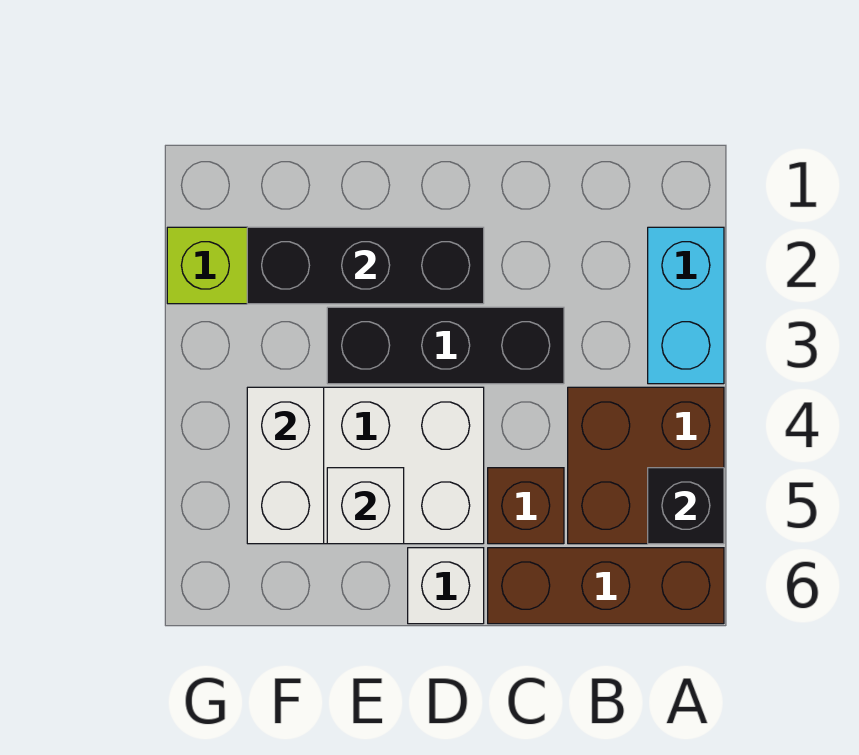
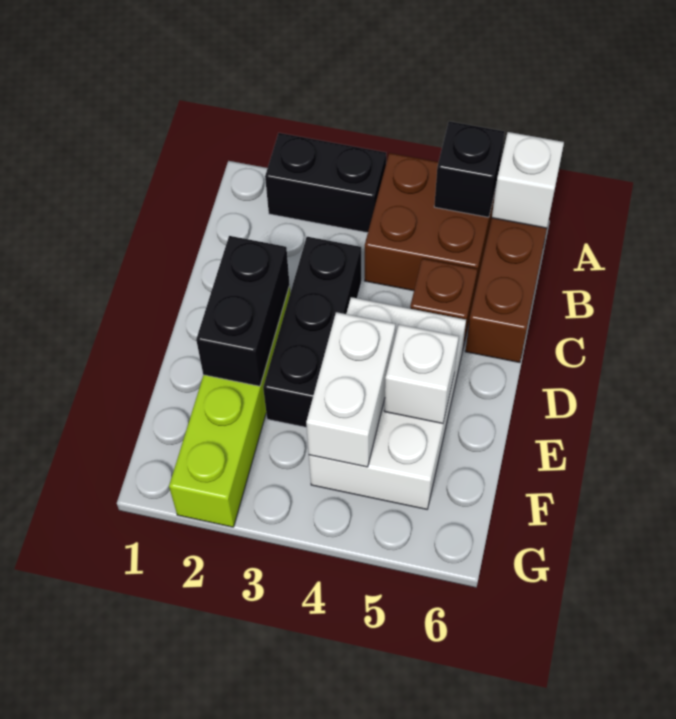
cyan brick A2:A3 level 1 -> black brick A2:A3 level 1
black brick D2:F2 level 2 -> black brick D2:E2 level 2
white brick D6 level 1 -> white brick A6 level 2
white brick F4:F5 level 2 -> white brick E4:F4 level 2

